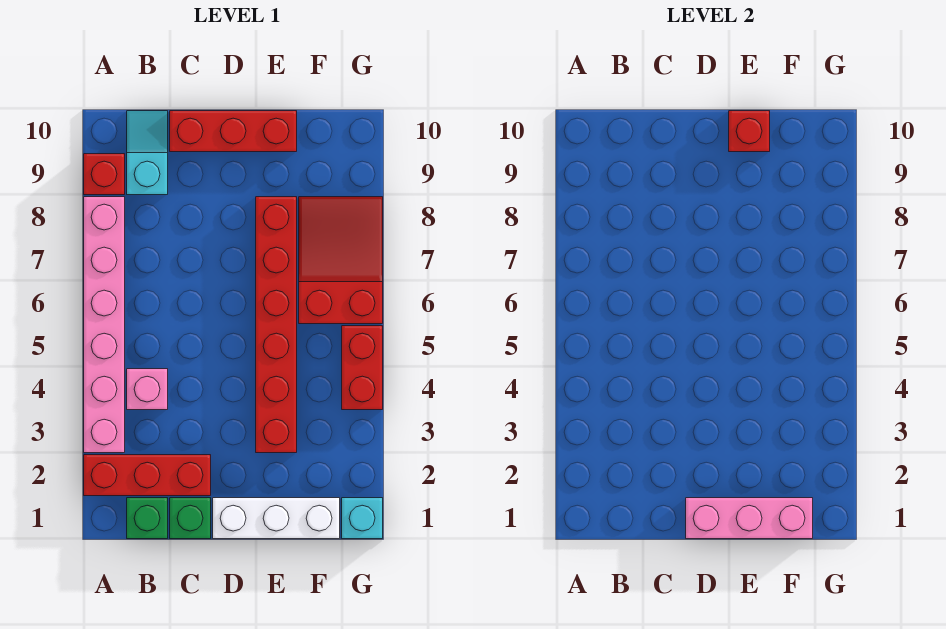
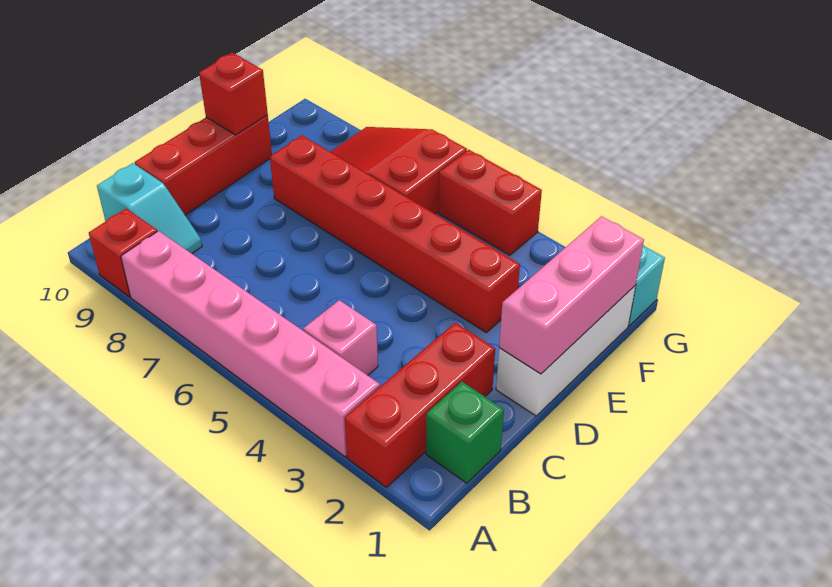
cyan slope B9:B10 level 1 top 9 -> cyan slope B9:B10 level 1 top 10
green brick C1 level 1 -> none

